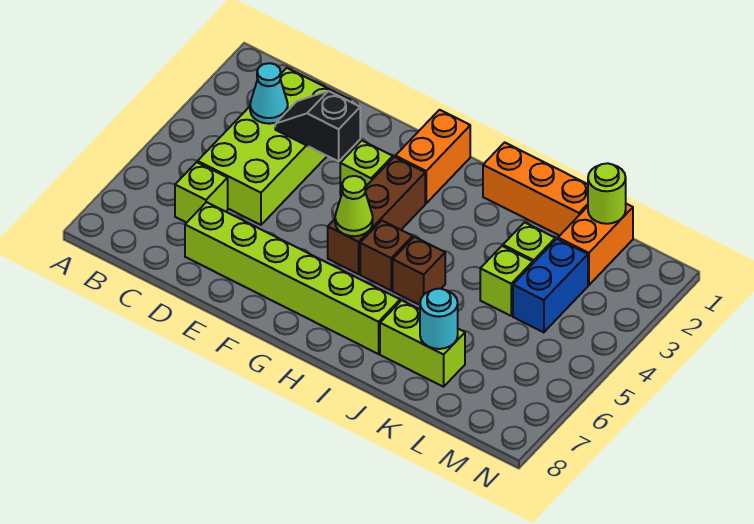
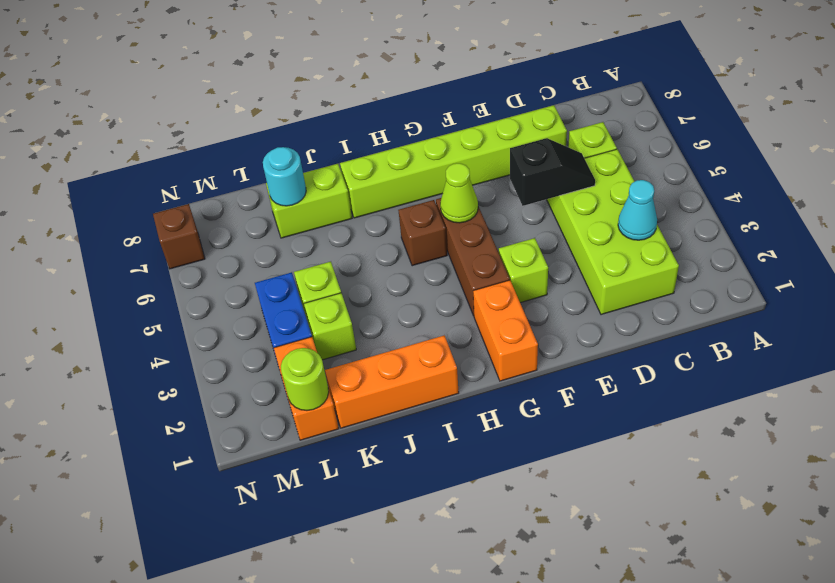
black slope D3:E3 level 2 top E -> black slope D5:E5 level 2 top E
brown brick I5 level 1 -> brown brick N7 level 1

